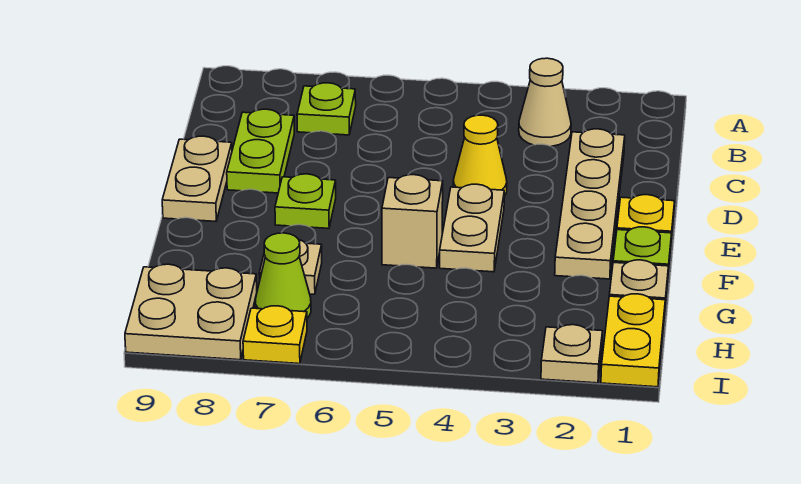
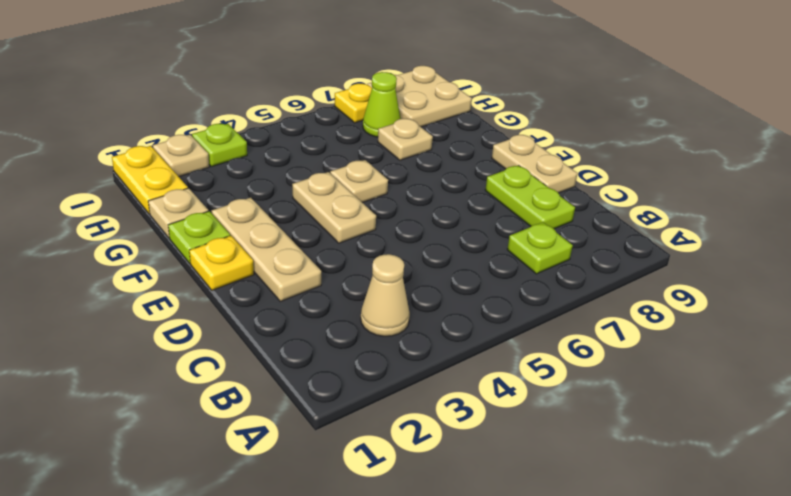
tan plate C2:F2 level 1 -> tan plate D2:F2 level 1
yellow cone D4 level 1 -> none
lime plate E7 level 1 -> lime plate I3 level 1
tan brick F5 level 1 -> tan plate F5 level 1

